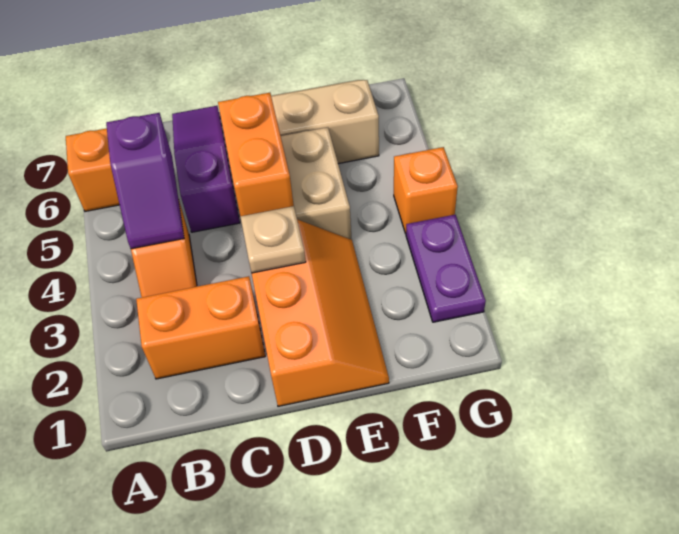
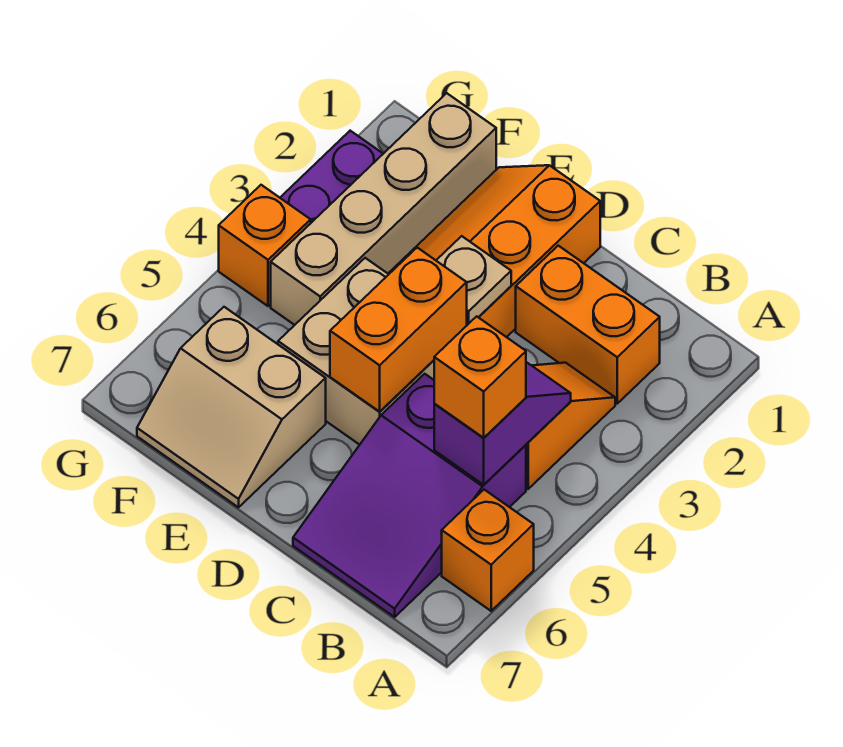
none -> orange brick B5 level 3
purple slope C5:C7 level 1 top 5 -> purple slope B5:C7 level 1 top 5
none -> tan brick F1:F4 level 1

